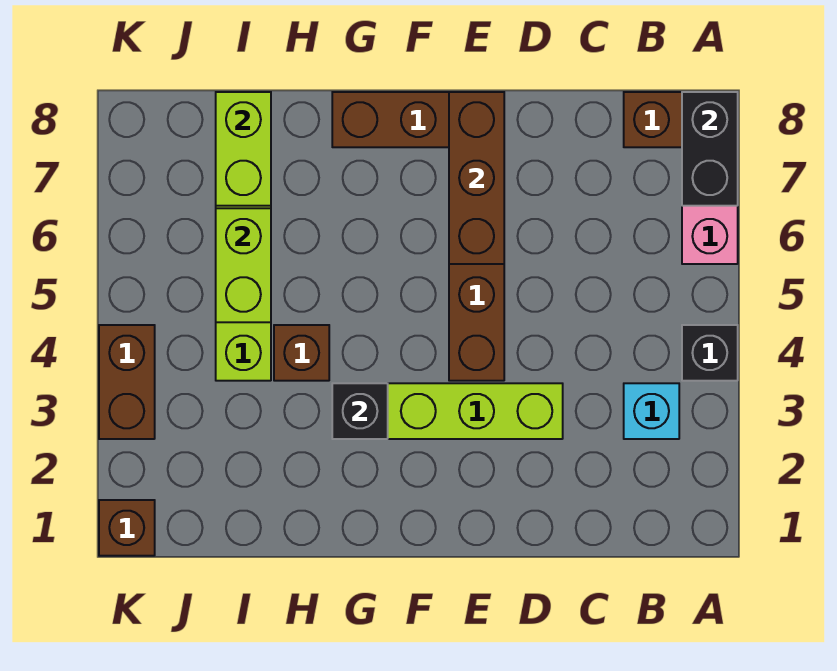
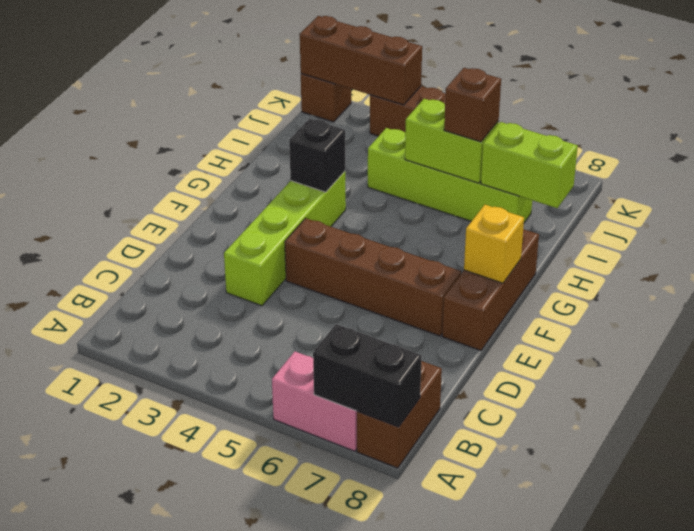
black brick A4 level 1 -> none
cyan brick B3 level 1 -> none
brown brick E6:E8 level 2 -> brown brick K1:K3 level 2
none -> yellow brick F8 level 2
brown brick H4 level 1 -> brown brick I6 level 3

